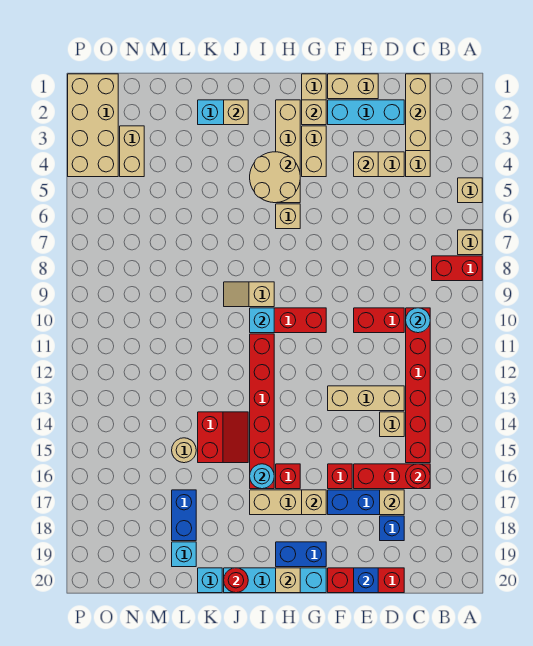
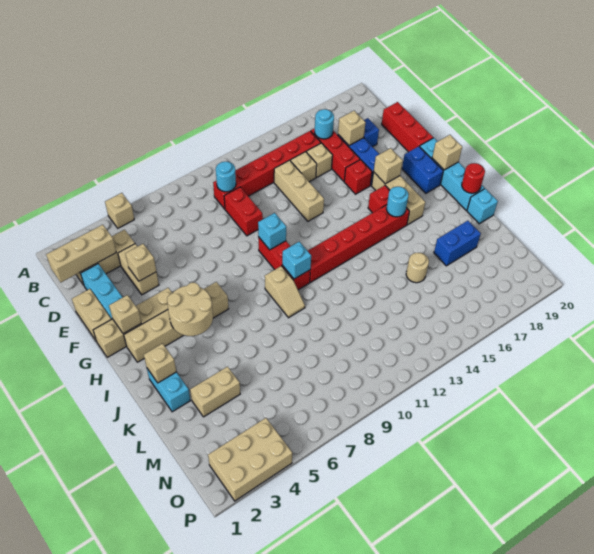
tan brick A7 level 1 -> tan brick D15 level 1
red brick A8:B8 level 1 -> none
red round brick C16 level 2 -> cyan round brick C16 level 2
blue brick E20 level 2 -> none
red slope J14:K15 level 1 top K -> none
cyan brick L19 level 1 -> cyan brick G10 level 2
tan brick N3:N4 level 1 -> tan brick L3:L4 level 1
tan brick O1:P4 level 1 -> tan brick O2:P4 level 1

